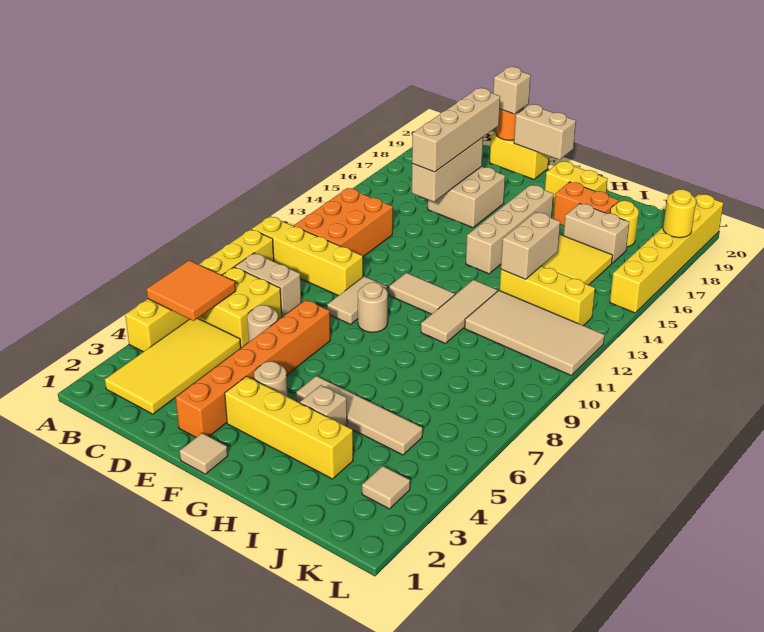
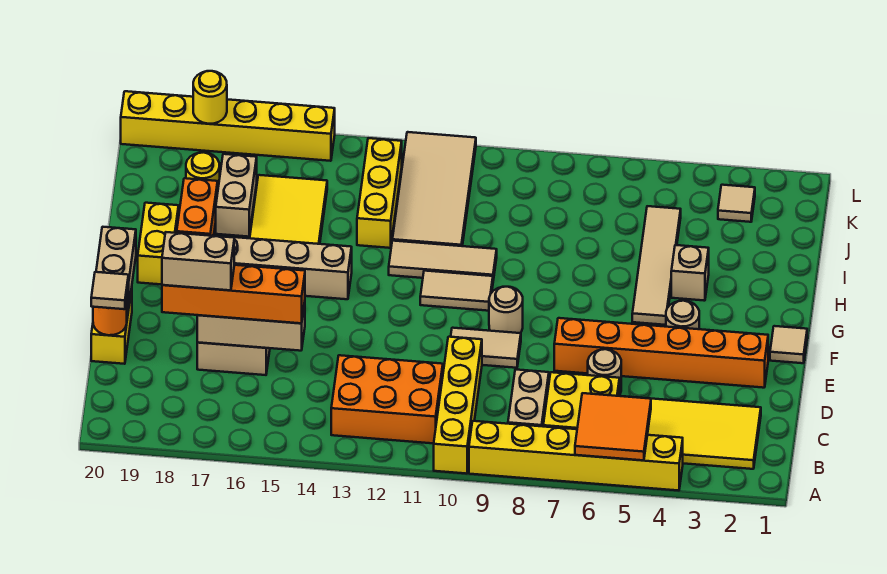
tan brick D15:D18 level 3 -> orange brick D15:D18 level 3
tan brick D20 level 3 -> tan tile D20 level 3
yellow brick F3:I3 level 1 -> none
tan tile F11:G11 level 1 -> tan tile G10:G11 level 1
tan brick I13:I14 level 2 -> tan brick D17:D18 level 4

